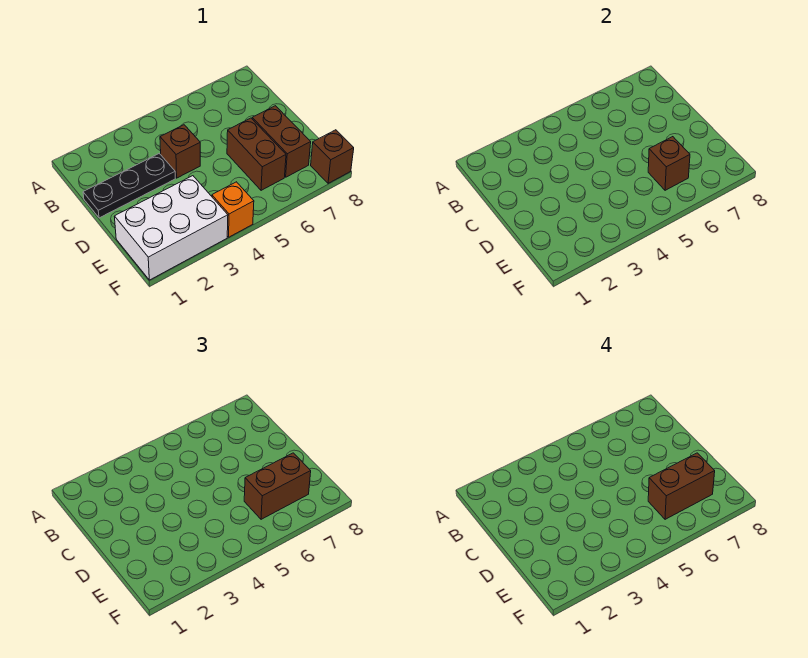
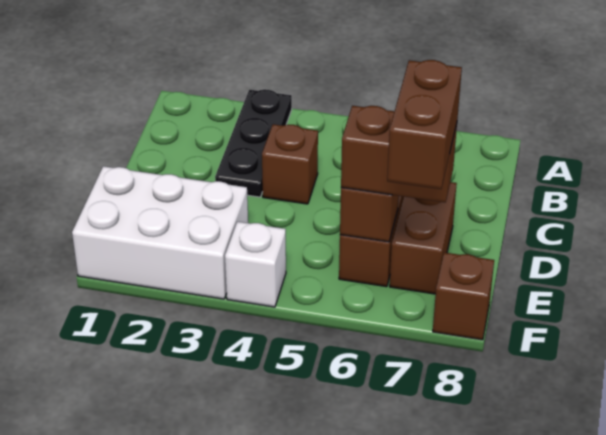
black plate C1:C3 level 1 -> black plate A3:C3 level 1
brown brick E6:E7 level 4 -> brown brick E7:F7 level 4
orange brick F4 level 1 -> white brick F4 level 1

